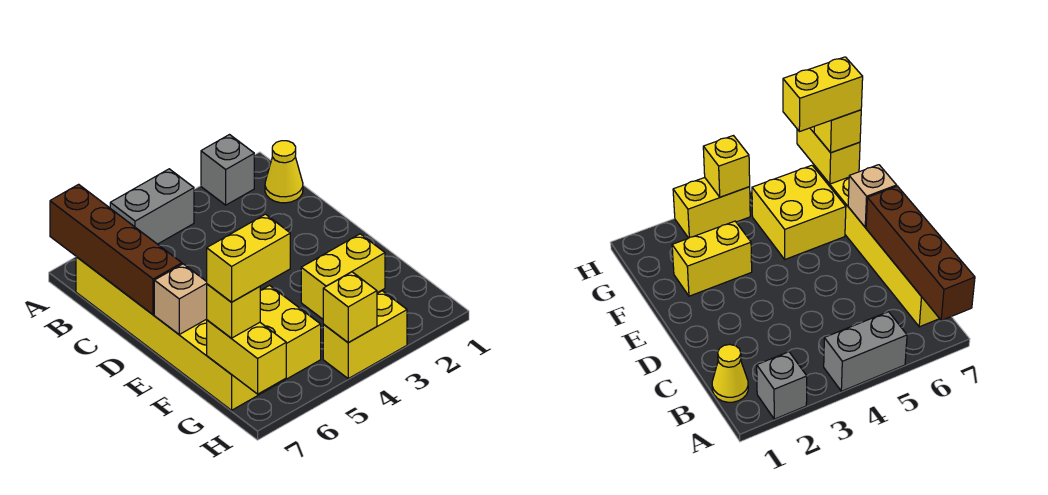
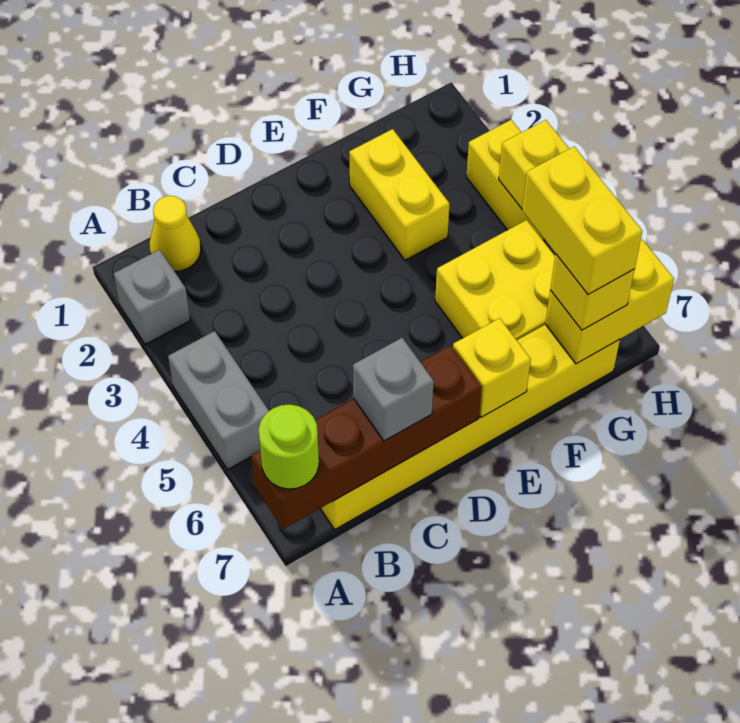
none -> lime round brick A7 level 3
none -> grey brick C7 level 3
tan brick E7 level 2 -> yellow brick E7 level 2

